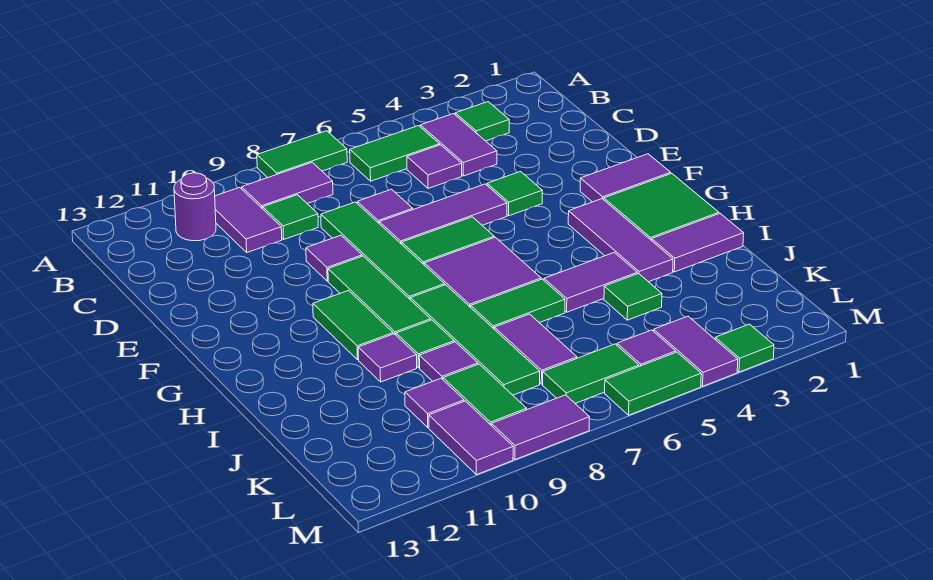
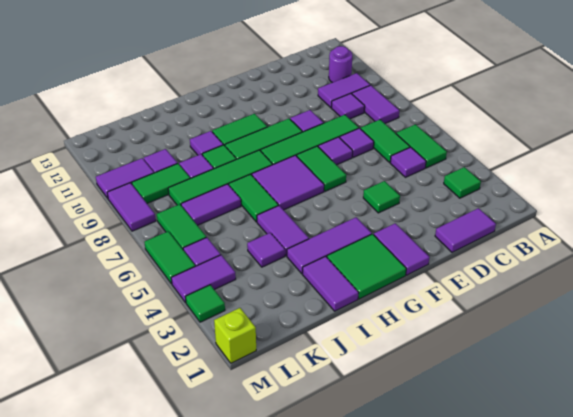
green tile A7:A8 level 1 -> green tile C6:C7 level 1
purple tile B4:C4 level 1 -> purple tile C1:D1 level 1
green tile C9 level 1 -> purple tile C9 level 1
purple tile E5:E7 level 1 -> purple tile E7 level 1
green tile J4 level 1 -> purple tile J4 level 1
none -> lime brick M1 level 1

